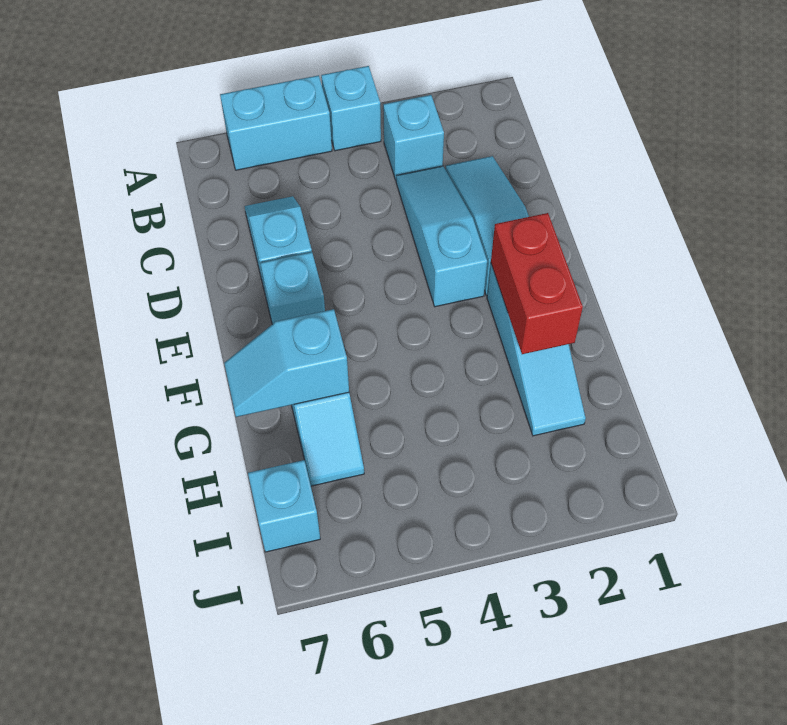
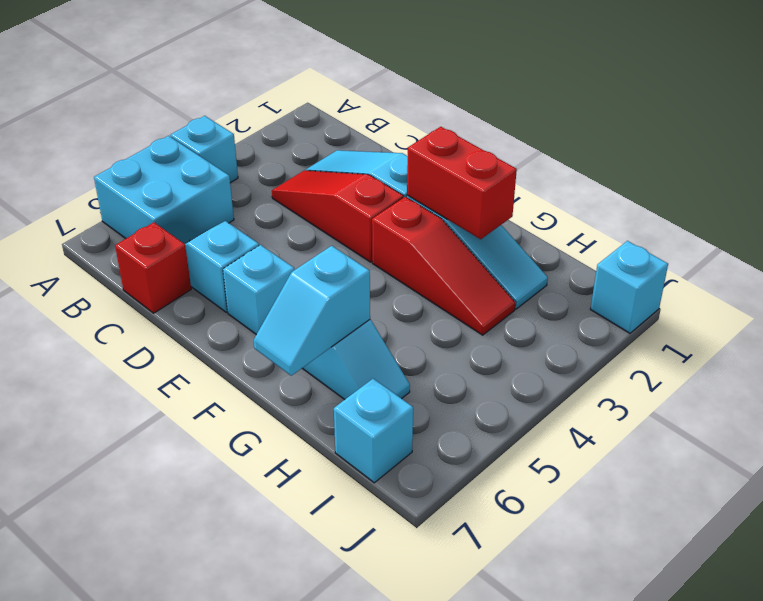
cyan brick A5:A6 level 1 -> cyan brick A5:B6 level 1
cyan brick B3 level 1 -> cyan brick J1 level 1
cyan slope C3:E3 level 1 top E -> red slope C3:E3 level 1 top E
none -> red brick C7 level 1
none -> red slope F3:H3 level 1 top F

